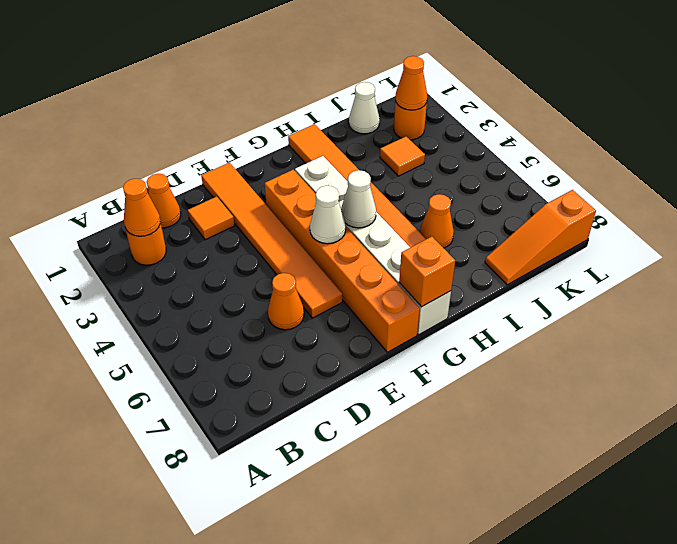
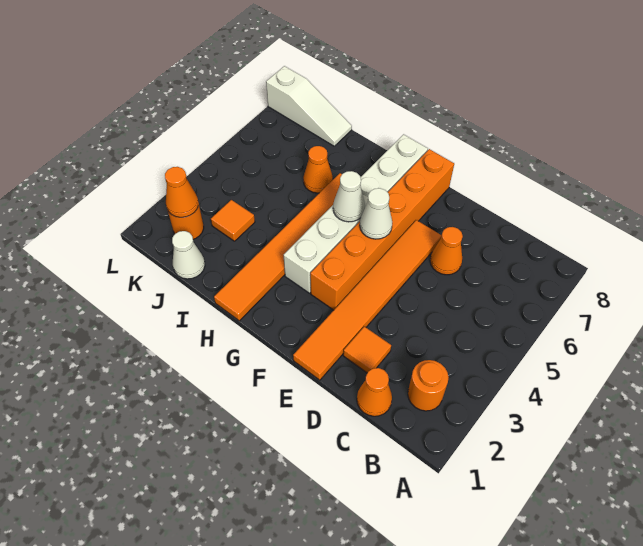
orange cone B2 level 2 -> none
orange brick G8 level 2 -> none
orange slope J8:L8 level 1 top L -> white slope J8:L8 level 1 top L

